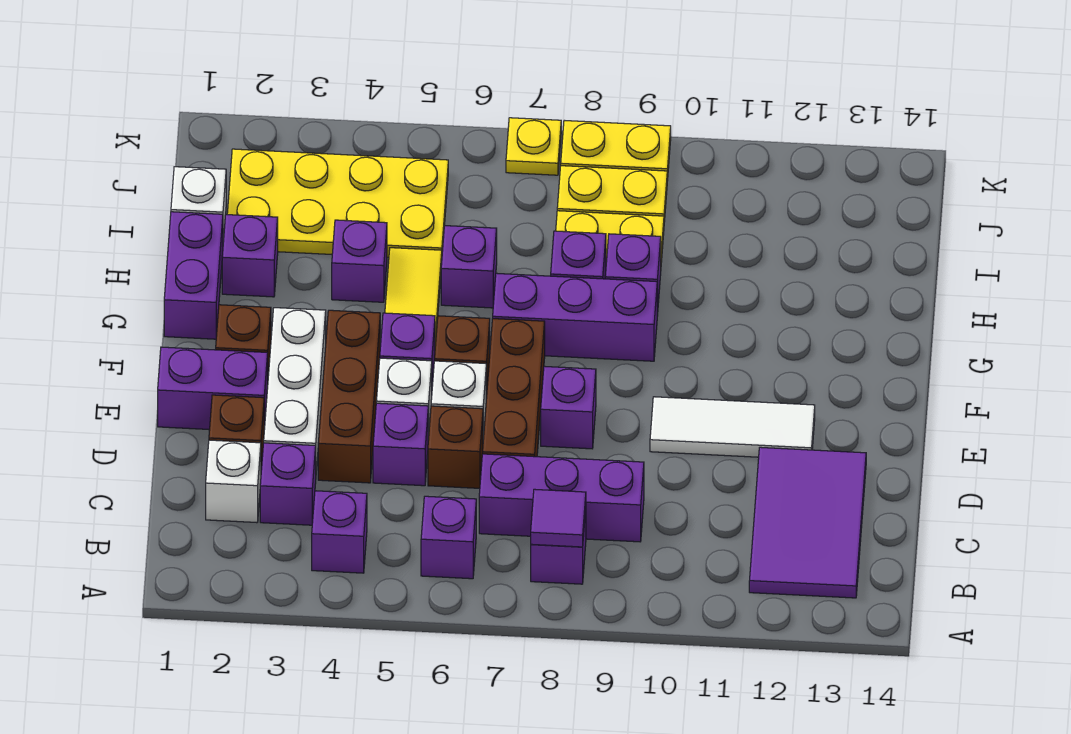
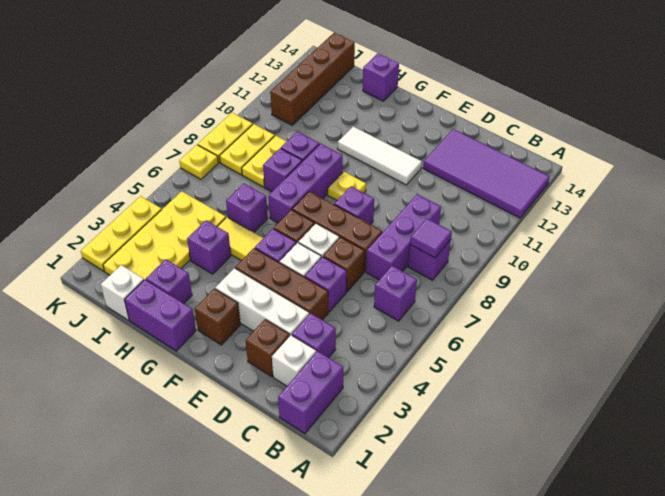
purple brick B4 level 1 -> purple brick H14 level 1
purple tile B12:D13 level 1 -> purple tile A12:D13 level 1
purple brick E1:E2 level 1 -> purple brick B1:B2 level 1
white tile E10:E12 level 1 -> white tile E11:G11 level 1
none -> yellow plate F9 level 1
none -> brown brick J11:J14 level 1
none -> yellow plate K2:K4 level 1

